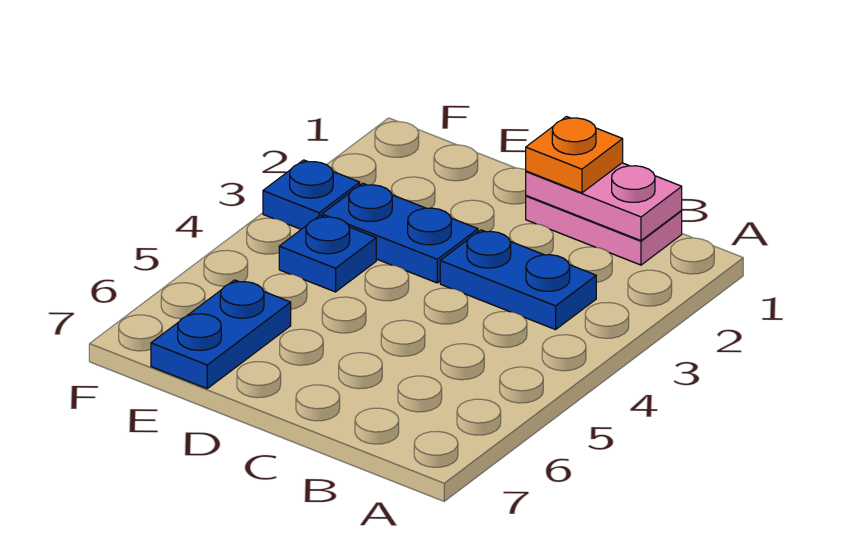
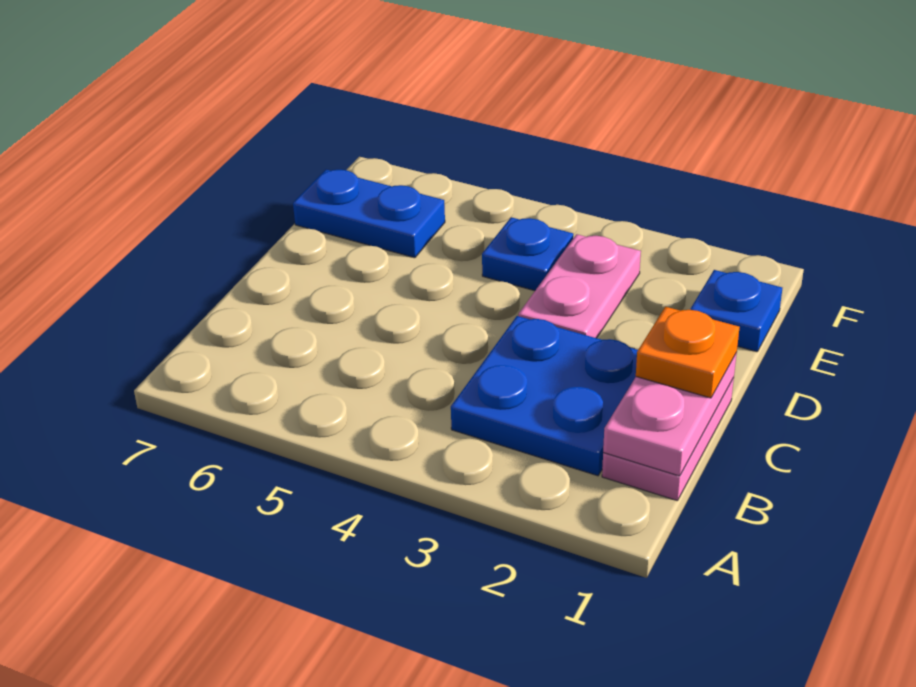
blue plate B3:C3 level 1 -> blue plate B2:C3 level 1
blue plate D3:E3 level 1 -> pink plate D3:E3 level 1
blue plate F3 level 1 -> blue plate E1 level 1

